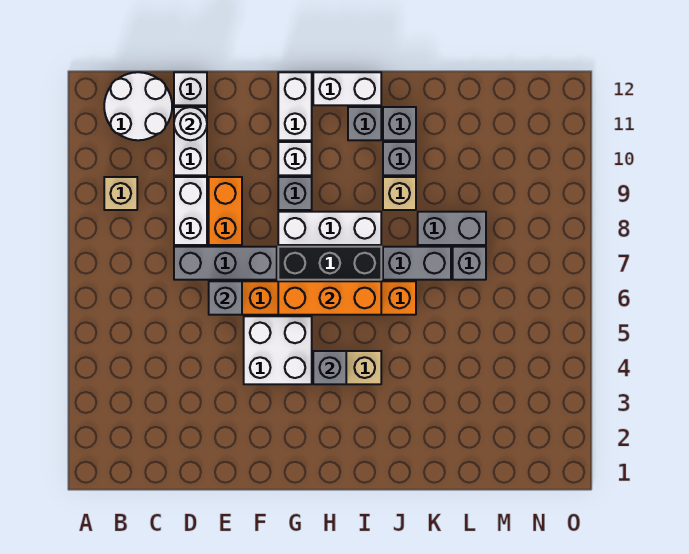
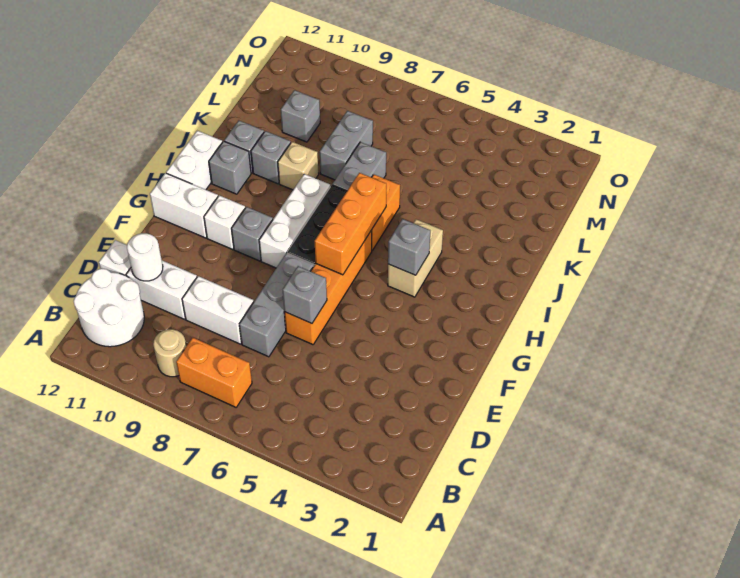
tan brick B9 level 1 -> tan round brick B9 level 1
orange brick E8:E9 level 1 -> orange brick B7:B8 level 1
white brick F4:G5 level 1 -> none
grey brick L7 level 1 -> grey brick L10 level 1

